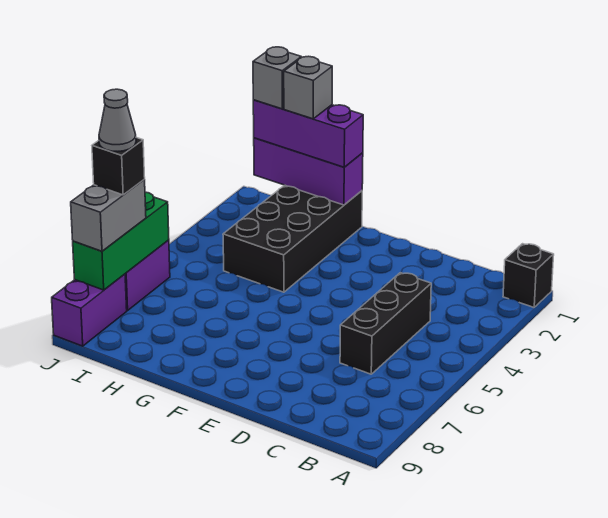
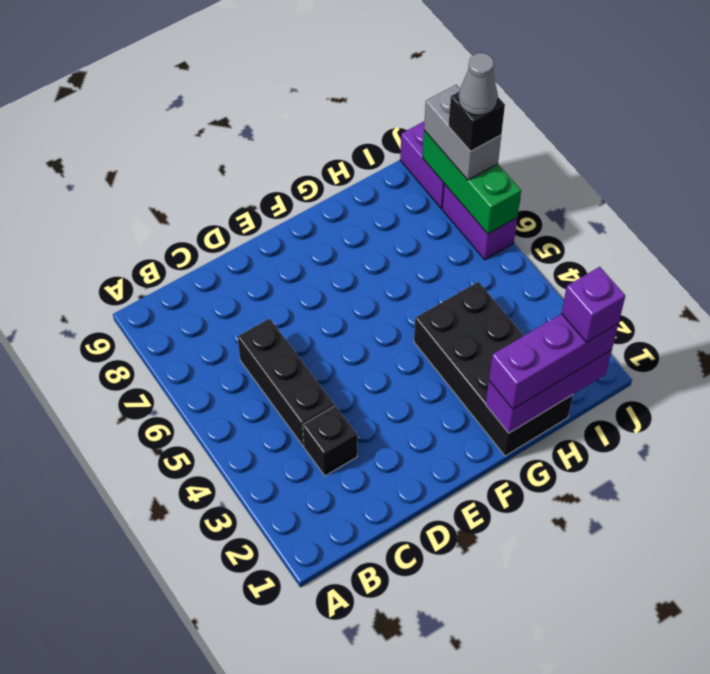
black brick A1 level 1 -> black brick C3 level 1
grey brick H1 level 4 -> none
grey brick I1 level 4 -> purple brick I1 level 4

